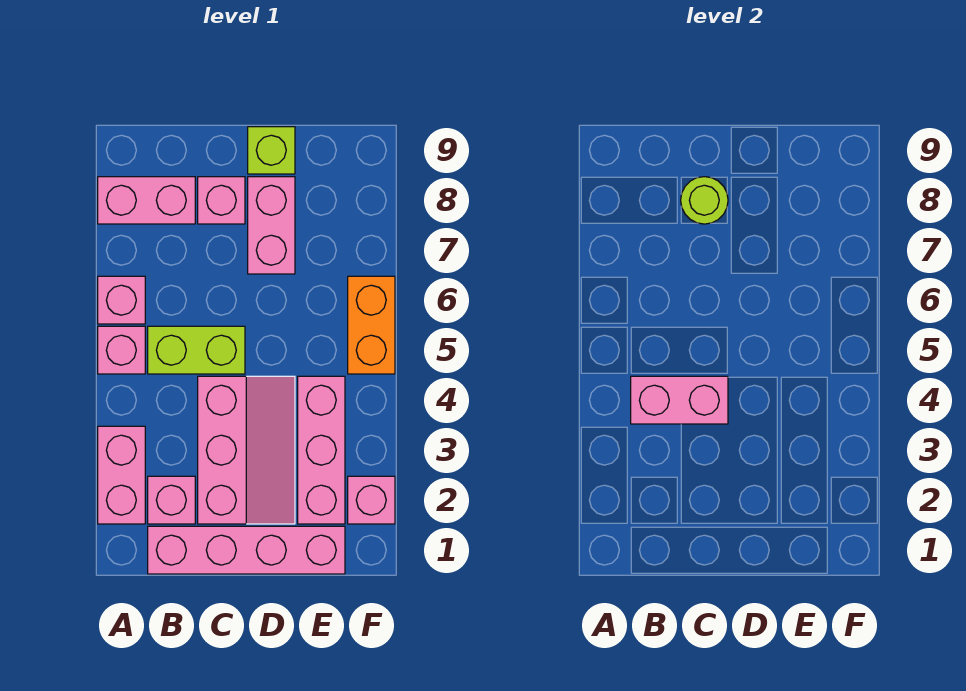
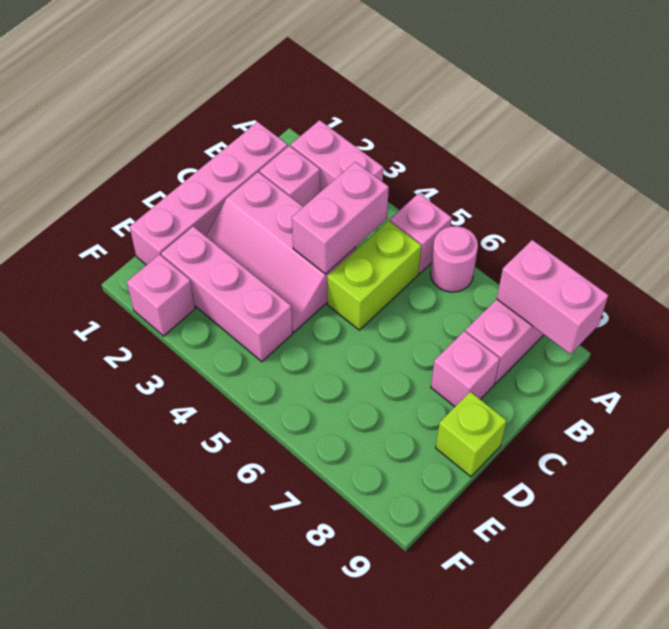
pink brick A6 level 1 -> pink round brick A6 level 1
lime round brick C8 level 2 -> none
pink brick D7:D8 level 1 -> pink brick A8:A9 level 2
orange brick F5:F6 level 1 -> none

